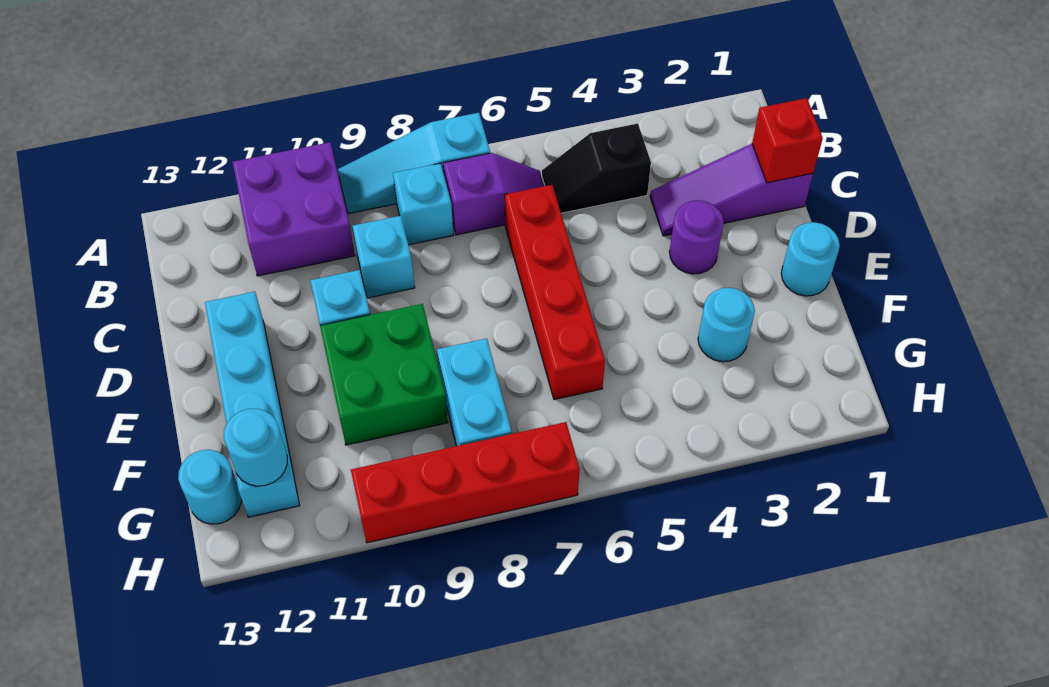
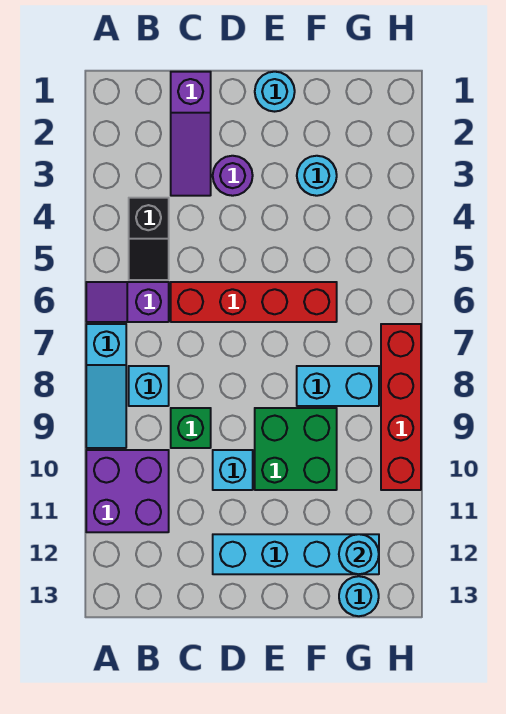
purple slope B6:B7 level 1 top 7 -> purple slope A6:B6 level 1 top B
red brick C1 level 2 -> none
cyan brick C9 level 1 -> green brick C9 level 1

